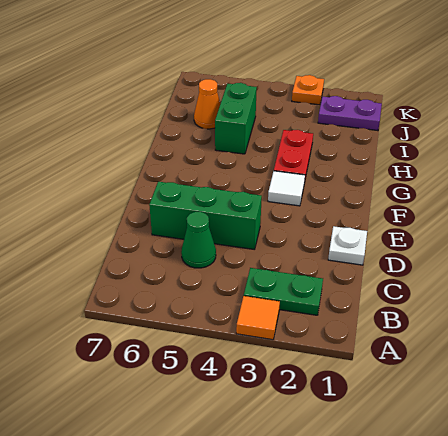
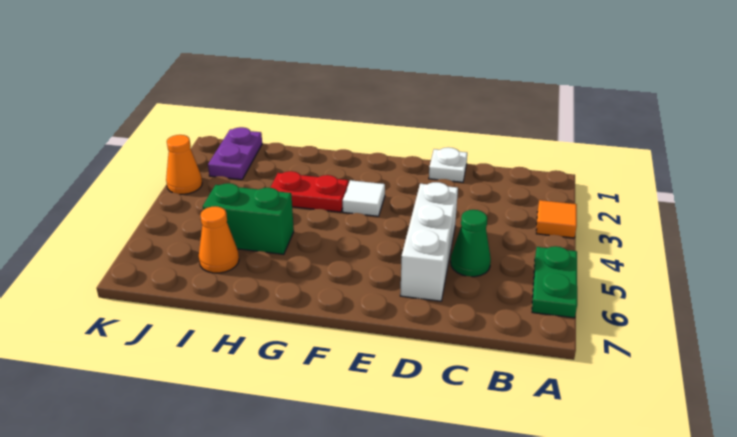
green plate B2:B3 level 1 -> green plate A5:A6 level 1
green brick D4:D6 level 1 -> white brick D4:D6 level 1
orange plate K3 level 1 -> orange cone K3 level 1

